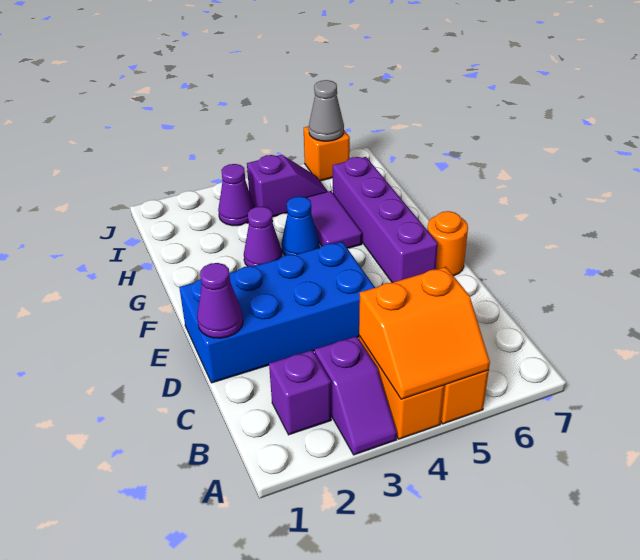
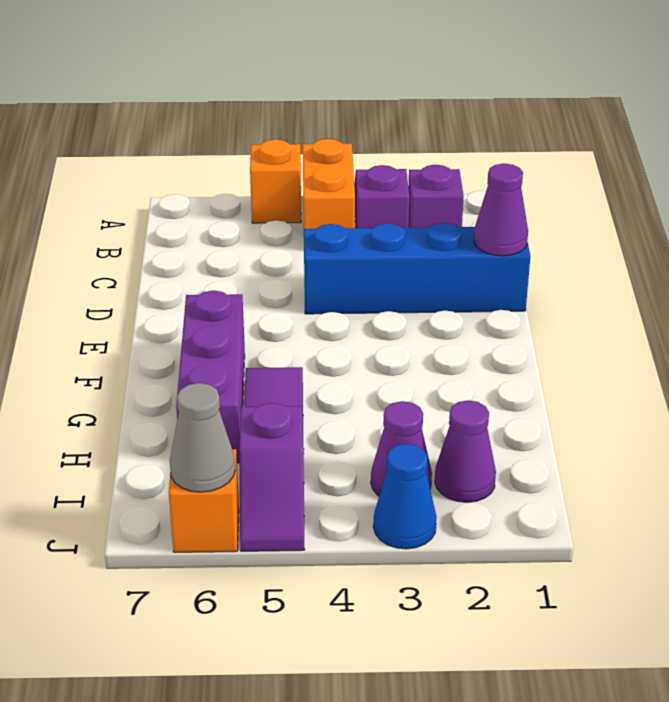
orange slope A4:B5 level 2 top B -> none
blue brick D1:E4 level 1 -> blue brick D1:D4 level 1
purple brick E6:H6 level 1 -> purple brick F6:H6 level 1
orange round brick E7 level 1 -> none
purple cone G3 level 1 -> purple cone I2 level 1
blue cone G4 level 1 -> blue cone J3 level 1
purple slope I4:I5 level 1 top 4 -> purple slope I5:J5 level 1 top I

